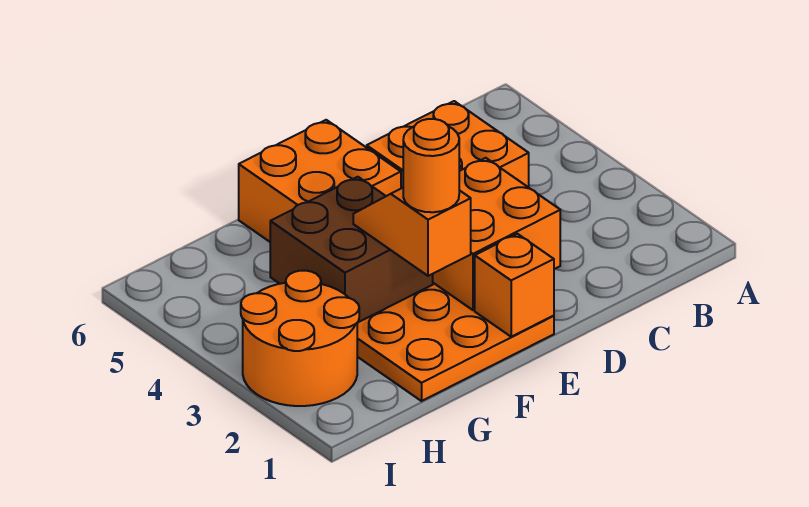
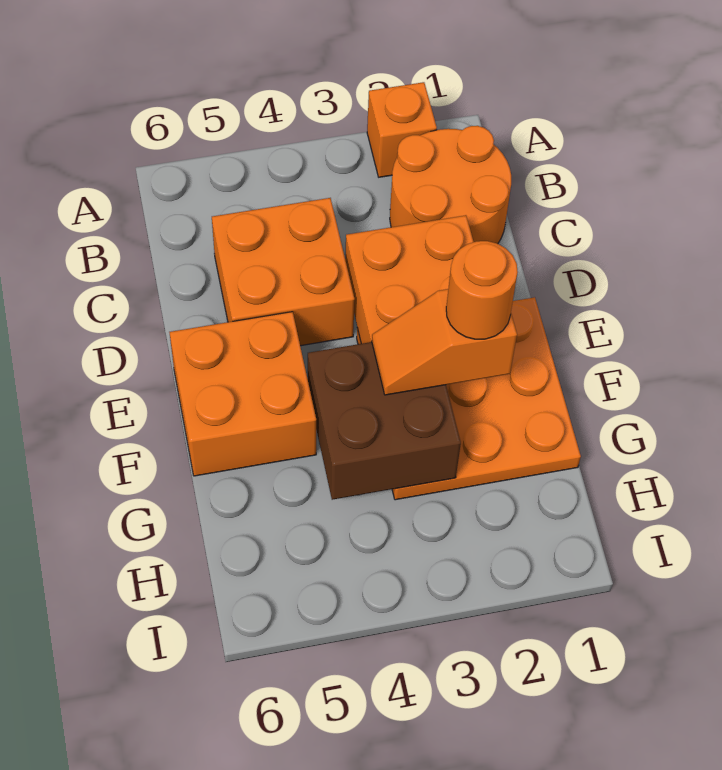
orange brick E1 level 2 -> orange brick A2 level 1
orange round brick H2:I3 level 1 -> orange round brick B1:C2 level 1

